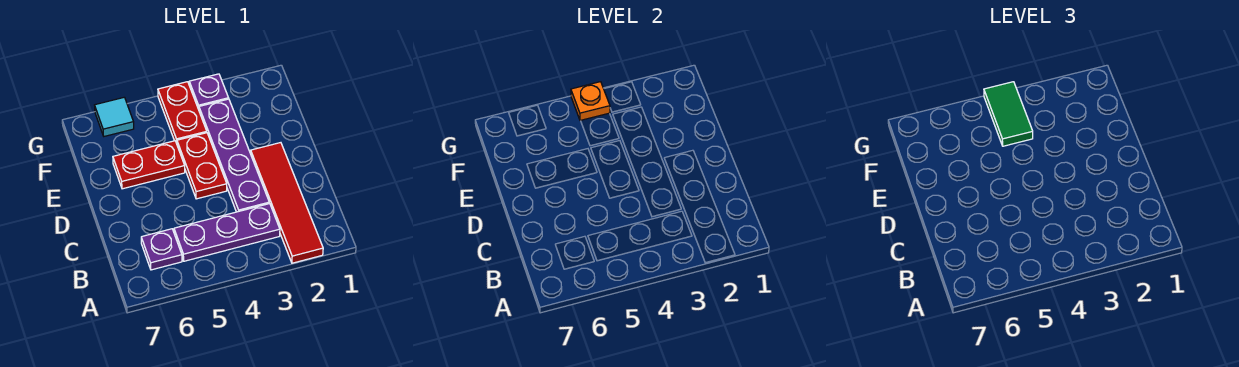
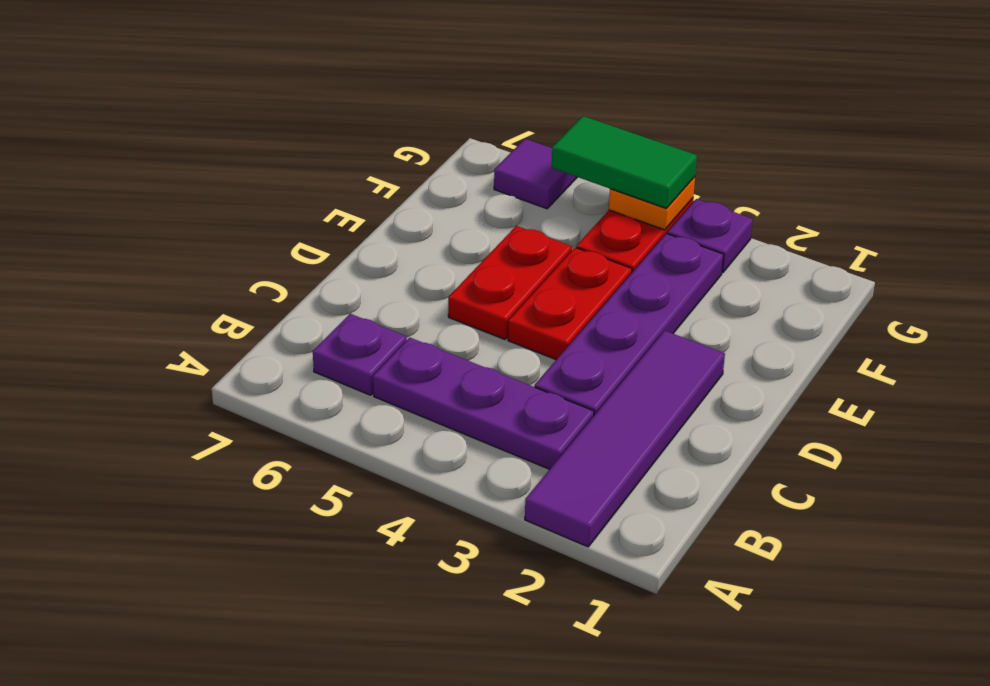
red tile A2:D2 level 1 -> purple tile A2:D2 level 1
red plate E5:E6 level 1 -> red plate D5:E5 level 1
green tile F4:G4 level 3 -> green tile G4:G5 level 3
cyan tile G6 level 1 -> purple tile G6 level 1

